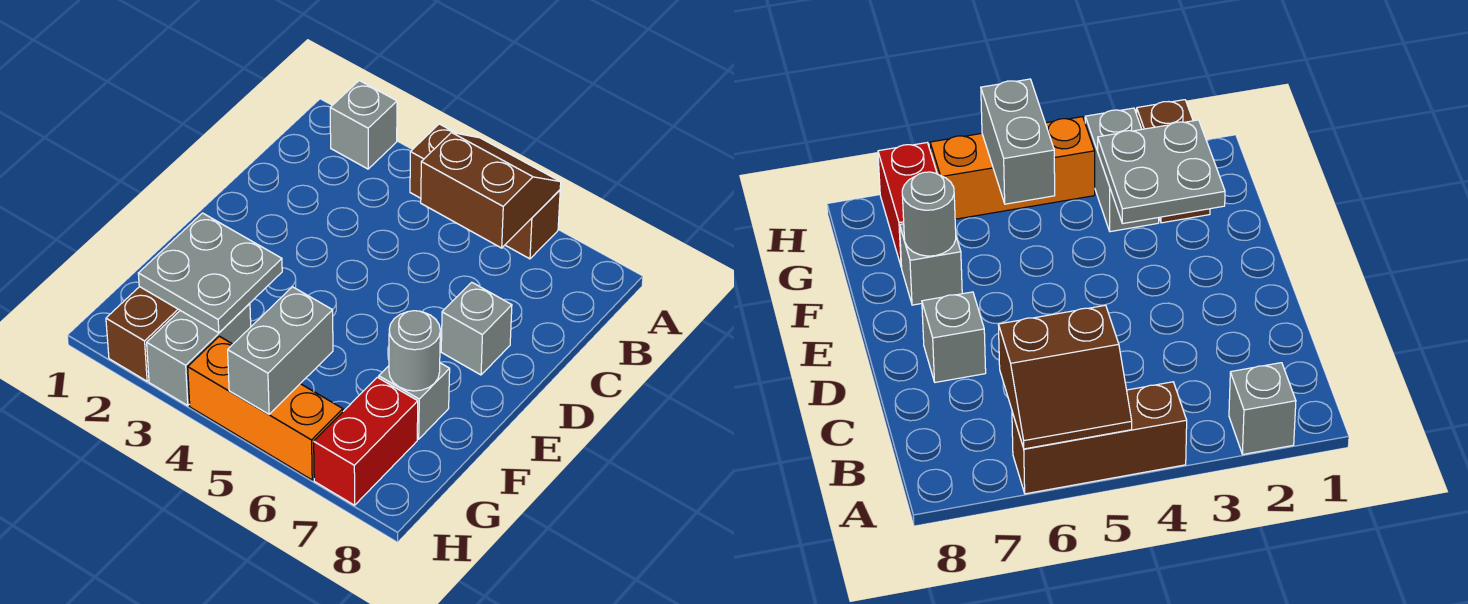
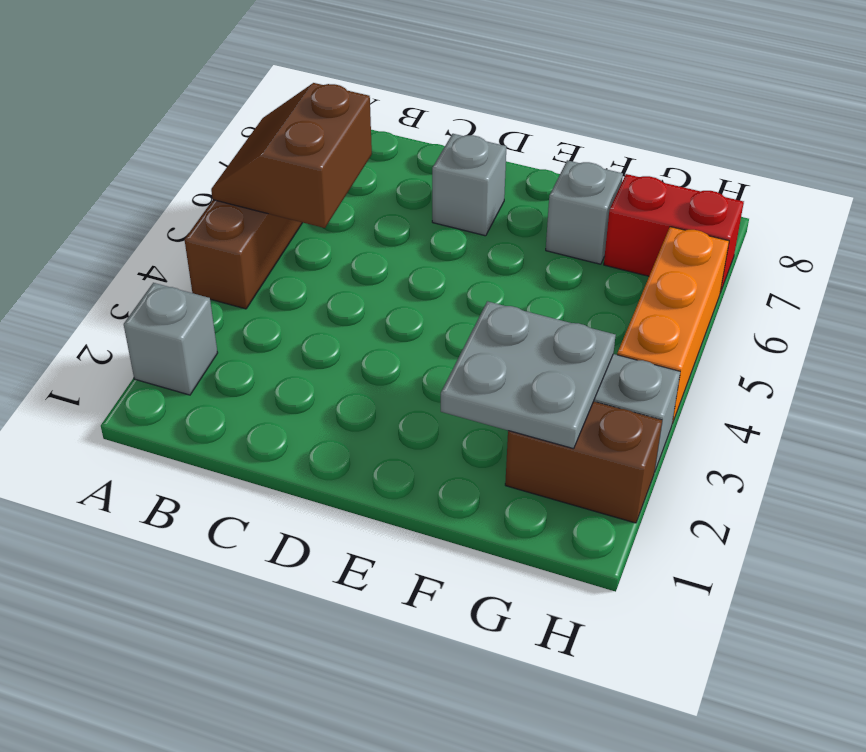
grey round brick F7 level 2 -> none
grey brick G5:H5 level 2 -> none

